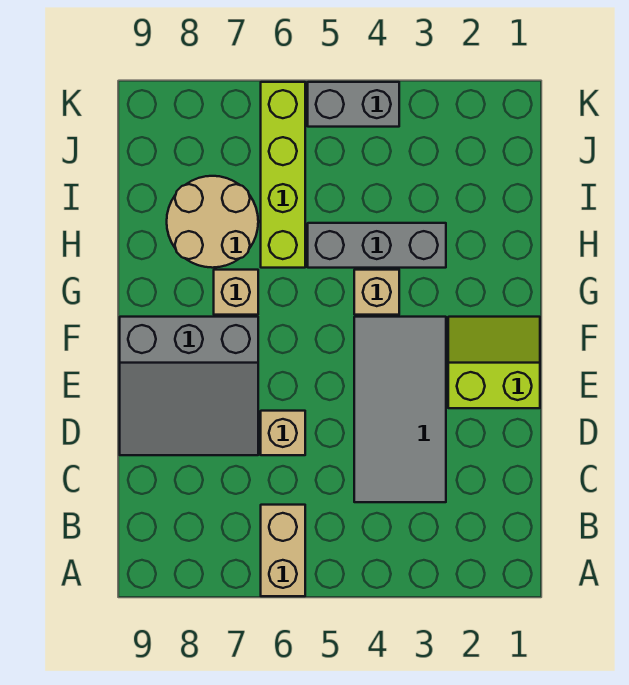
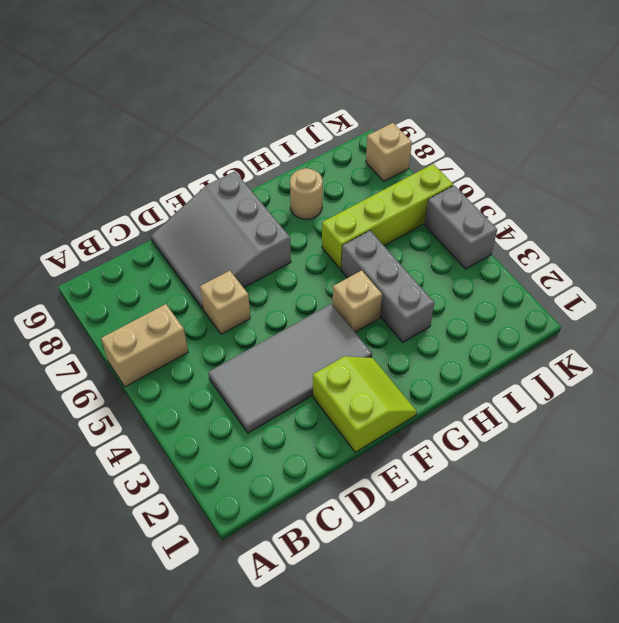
tan brick G7 level 1 -> tan brick K8 level 1
tan round brick H7:I8 level 1 -> tan round brick H8 level 1

